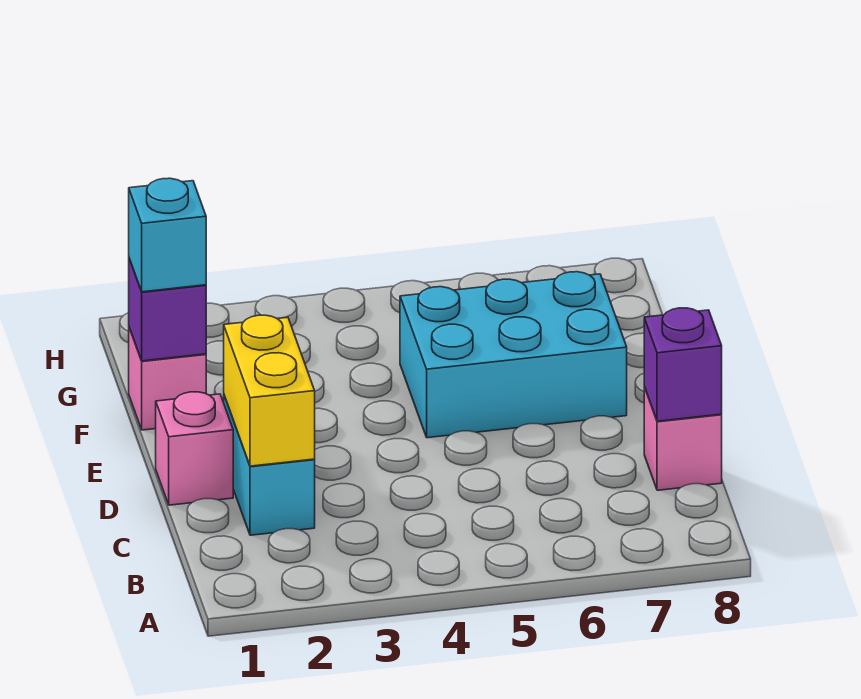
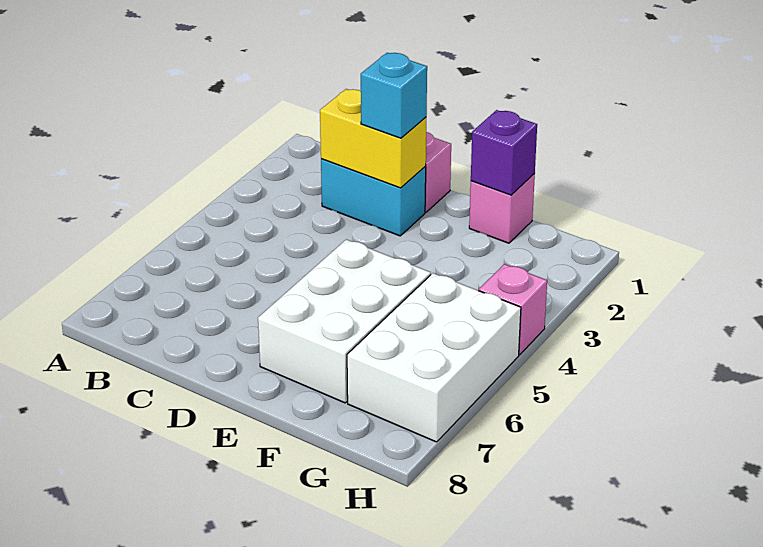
pink brick C8 level 1 -> pink brick H4 level 1
purple brick C8 level 2 -> none
cyan brick E5:F7 level 1 -> white brick E5:F7 level 1
cyan brick F1 level 3 -> cyan brick D2 level 3
none -> white brick G5:H7 level 1

